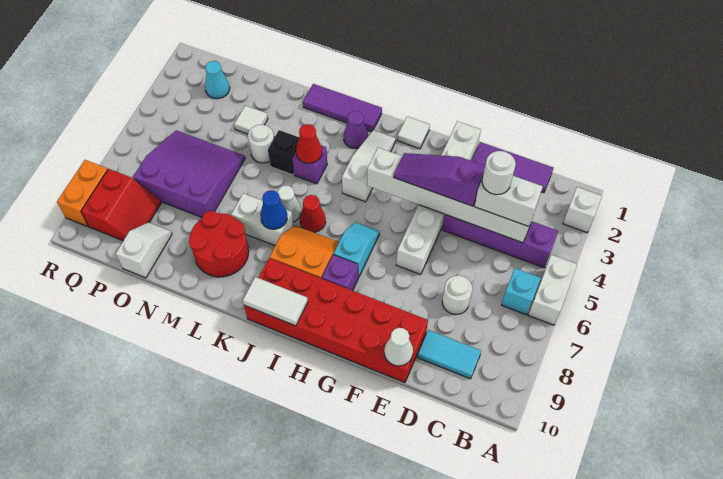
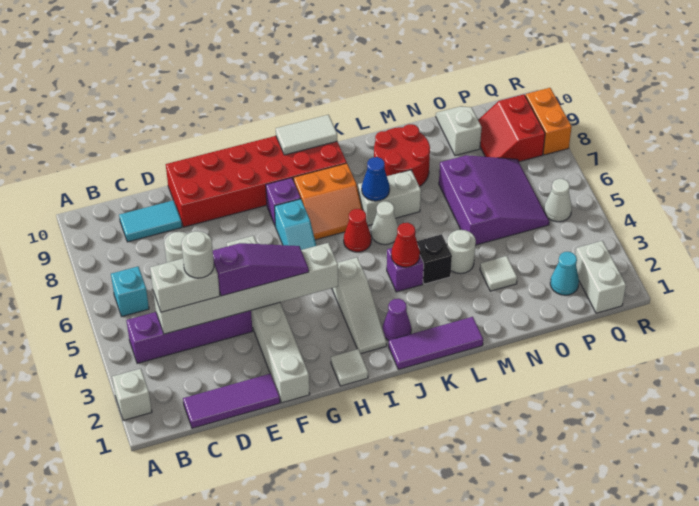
white brick A5:A6 level 1 -> white brick Q1:Q2 level 1
white cone E10 level 2 -> white cone Q5 level 1
purple slope N5:P7 level 1 top 7 -> purple slope N5:P7 level 1 top N
white slope O9:O10 level 1 top 10 -> white slope O9:O10 level 1 top 9

